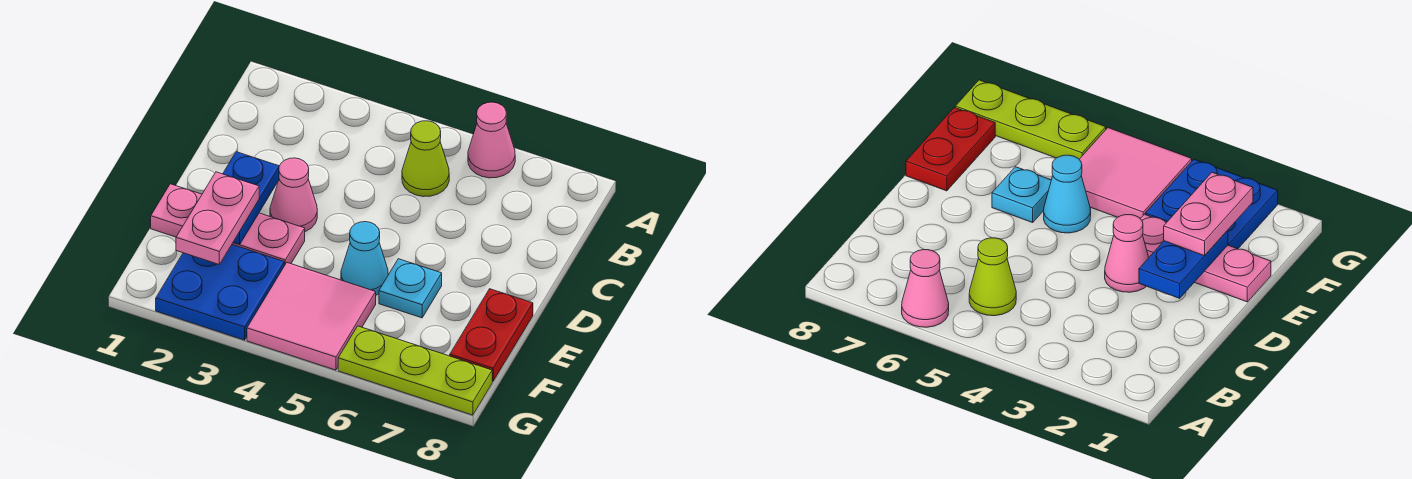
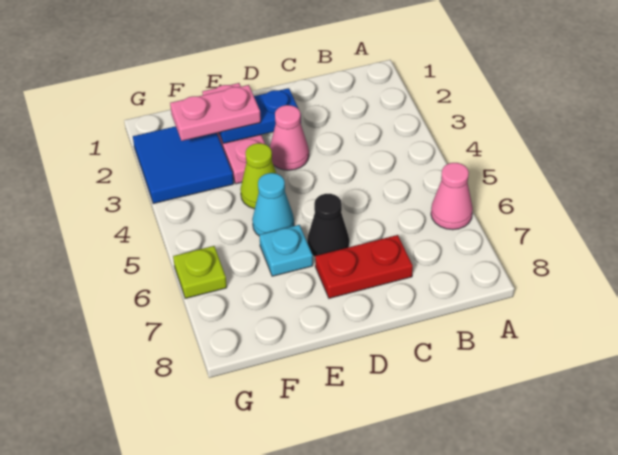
lime cone B5 level 1 -> lime cone E4 level 1
none -> black cone D6 level 1
red plate E8:F8 level 1 -> red plate C7:D7 level 1
blue plate F2:G3 level 1 -> blue tile F2:G3 level 1
pink tile F4:G5 level 1 -> none
lime plate G6:G8 level 1 -> lime plate G6 level 1

